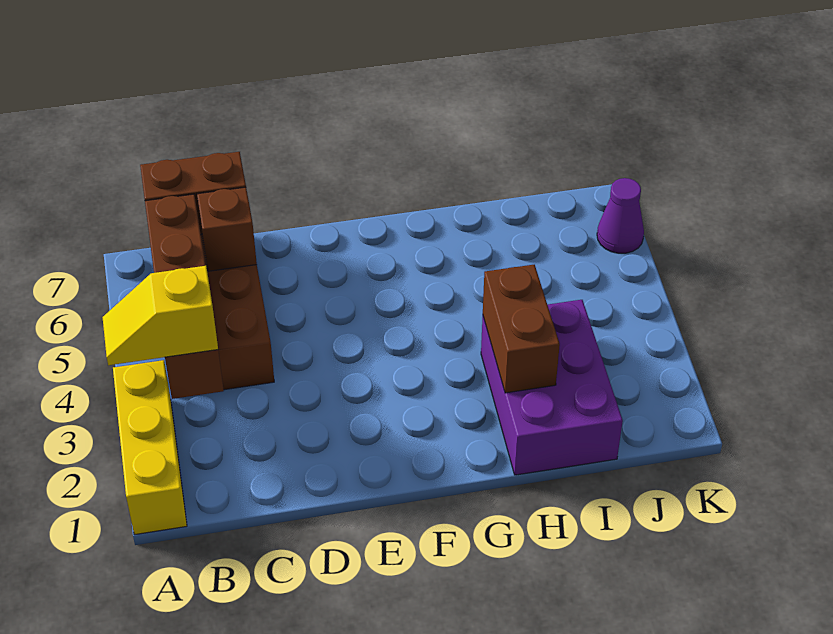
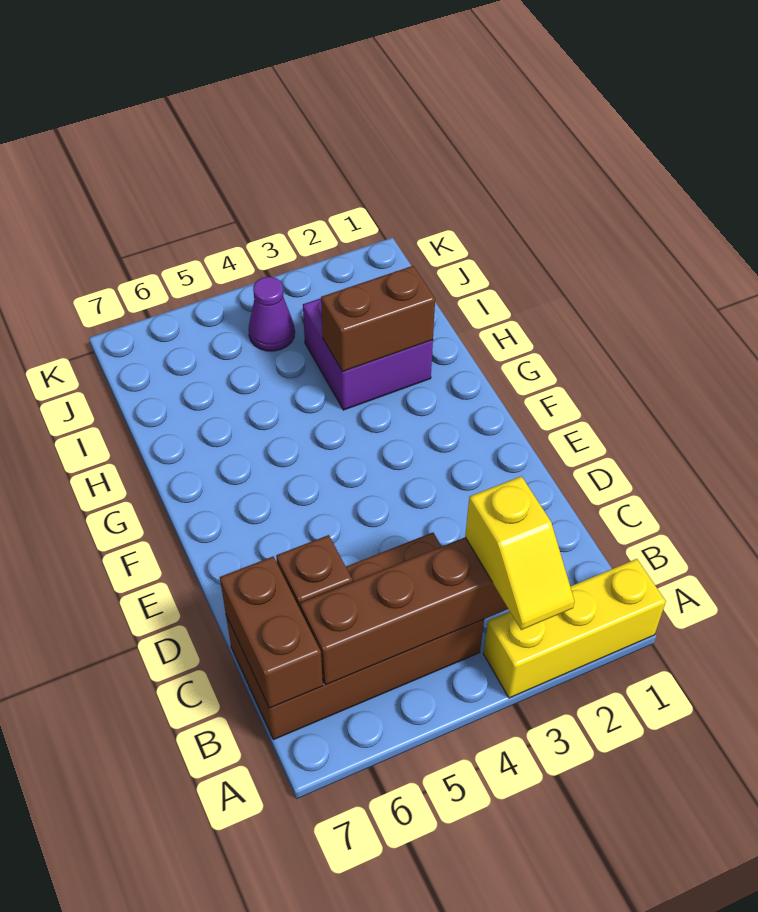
purple brick H1:I3 level 1 -> purple brick H2:I3 level 1
purple cone K6 level 1 -> purple cone J4 level 1

